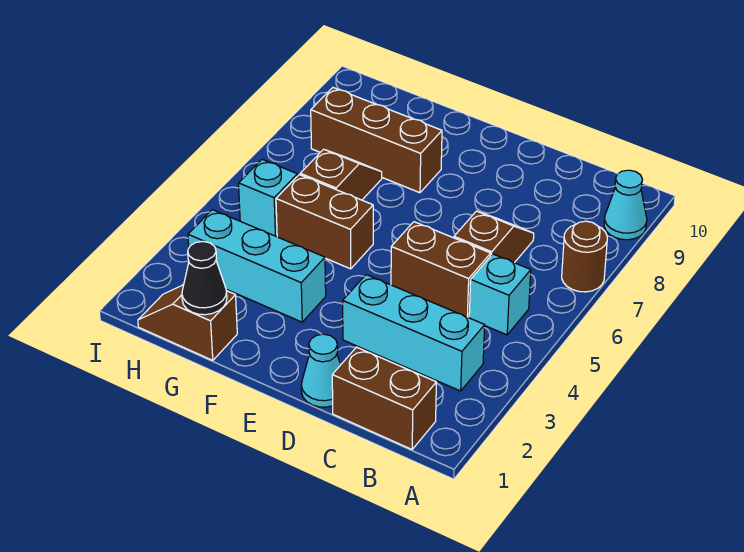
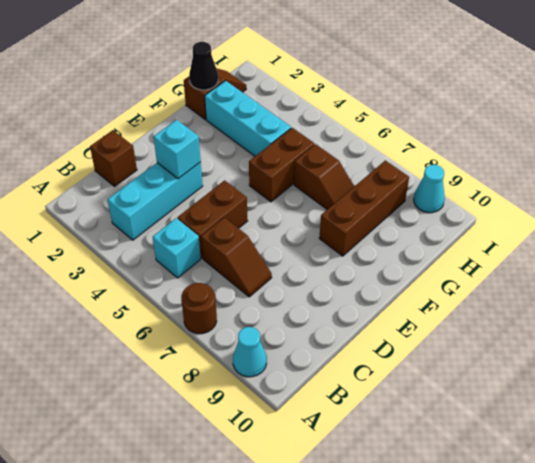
brown brick B1:C1 level 1 -> brown brick C1 level 1
cyan cone D1 level 1 -> cyan cone I9 level 1
cyan brick F3:H3 level 1 -> cyan brick G2:G4 level 1
cyan brick H5 level 1 -> cyan brick D3 level 2

